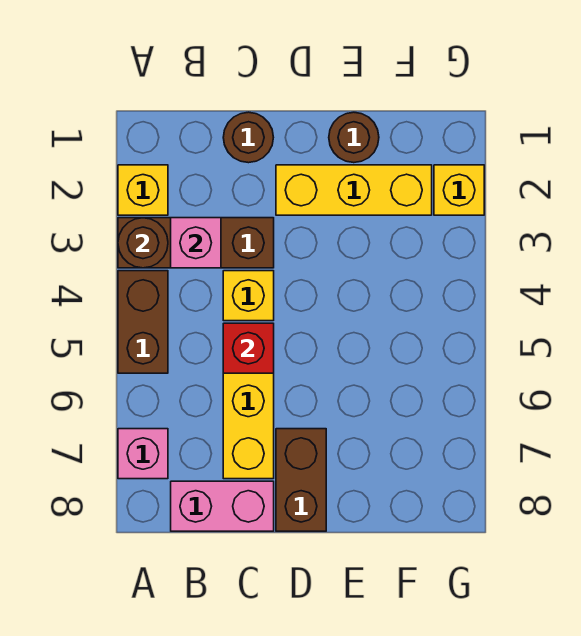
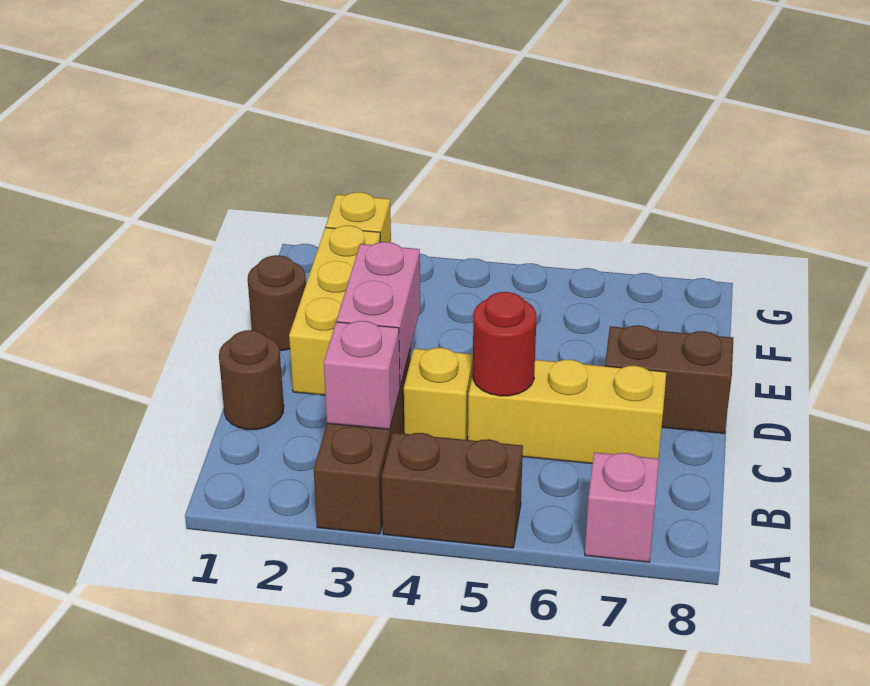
yellow brick A2 level 1 -> none
brown round brick A3 level 2 -> none
pink brick B8:C8 level 1 -> pink brick C3:D3 level 2
red brick C5 level 2 -> red round brick C5 level 2

